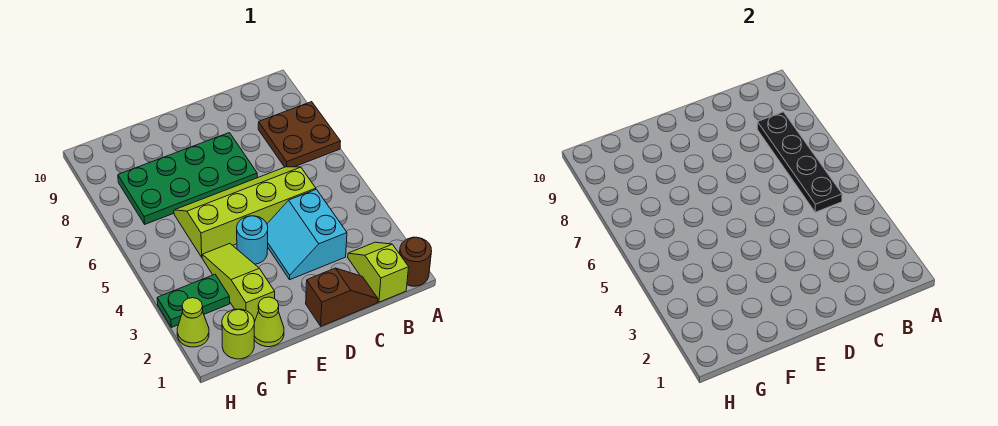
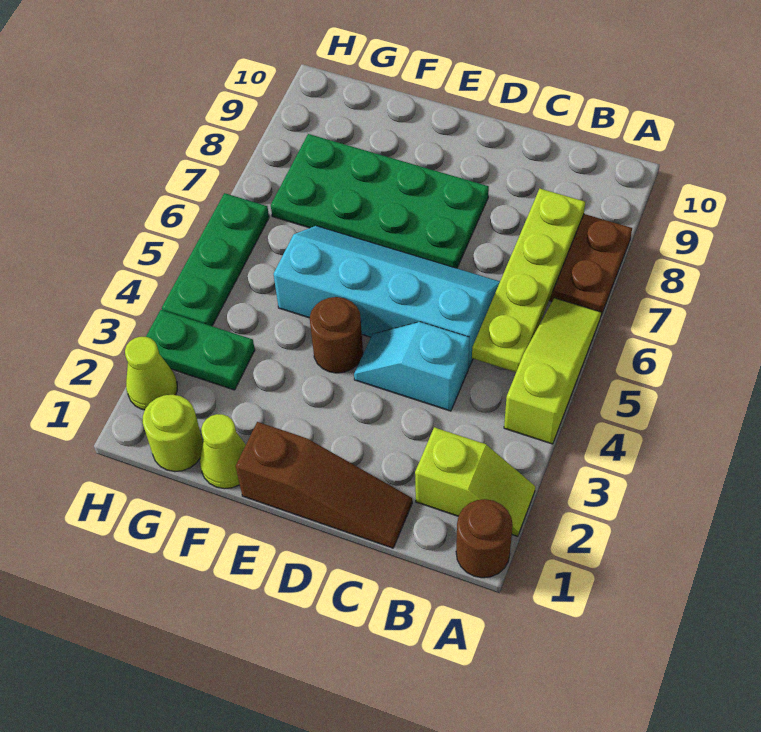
lime slope B1:B2 level 1 top 1 -> lime slope A2:B2 level 1 top B
black plate B5:B8 level 2 -> lime plate B5:B8 level 2
brown slope C1:D1 level 1 top D -> brown slope C1:E1 level 1 top E
cyan slope C3:D4 level 1 top C -> cyan slope C4:D4 level 1 top C
lime slope C5:F6 level 1 top 5 -> cyan slope C5:F6 level 1 top 5
cyan round brick E4 level 1 -> brown round brick E4 level 1
lime slope F2:F4 level 1 top 2 -> lime slope A4:A6 level 1 top 4
none -> green plate H4:H6 level 1

